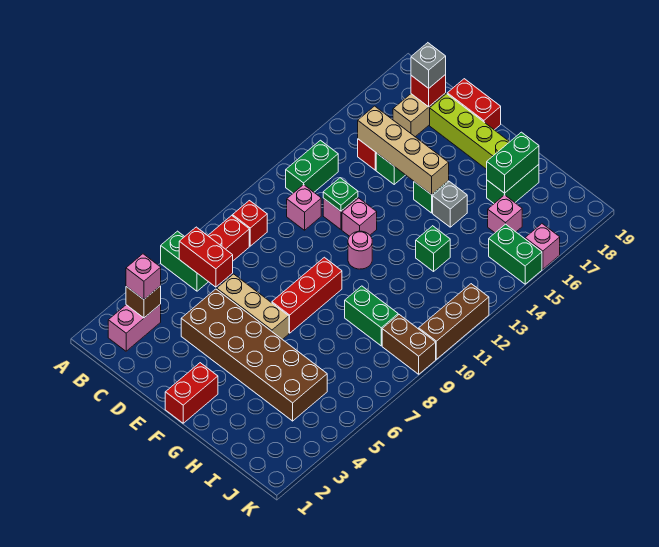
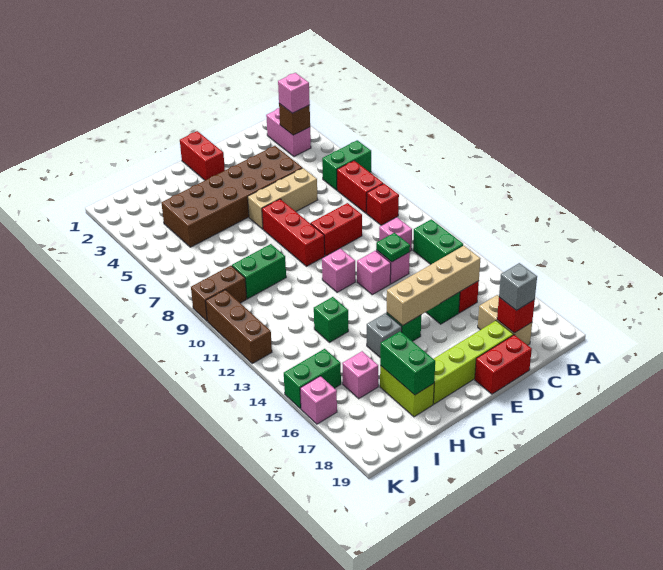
red brick B6:C6 level 2 -> red brick D9:E9 level 1
pink round brick F11 level 1 -> pink brick F11 level 1
green brick H17:H18 level 1 -> lime brick H17:H18 level 1

